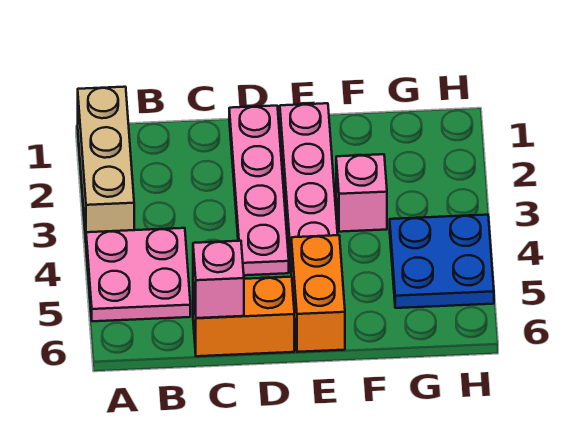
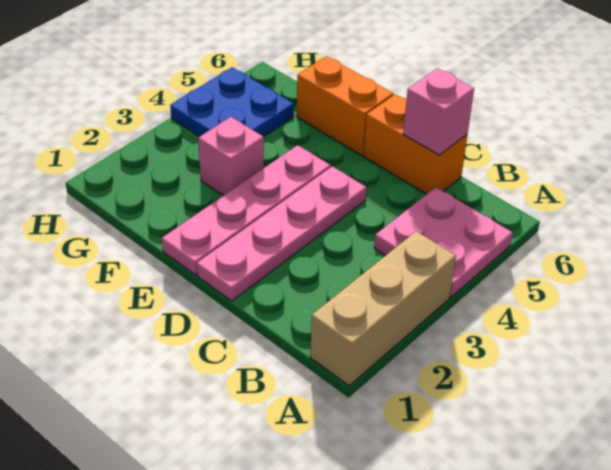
orange brick E5:E6 level 1 -> orange brick E6:F6 level 1

